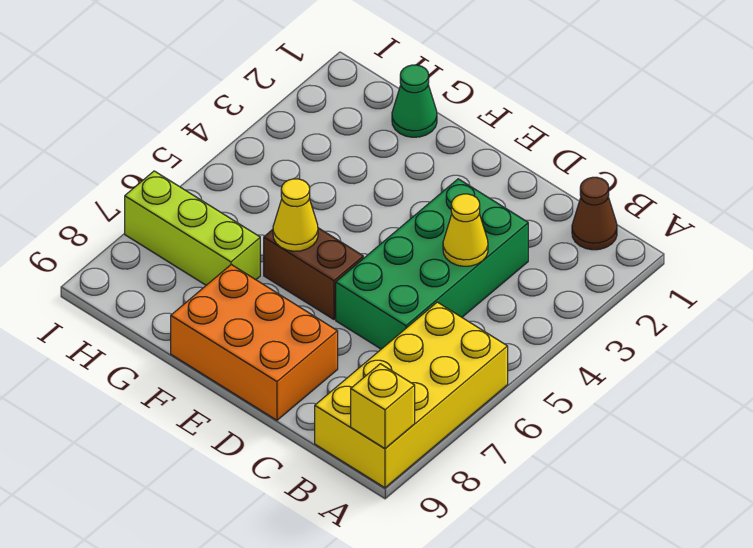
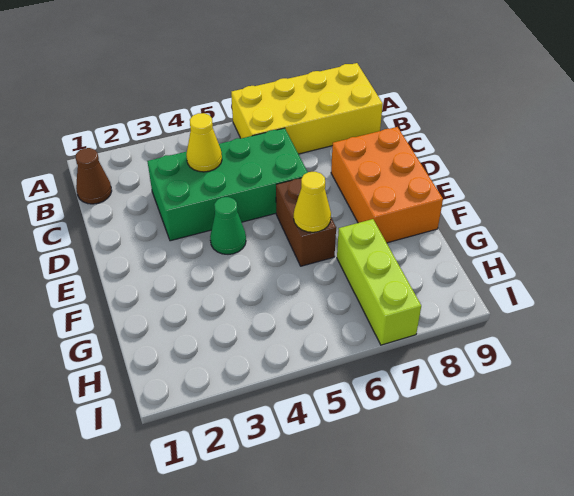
yellow brick A9 level 2 -> none
green cone G1 level 1 -> green cone E4 level 1

